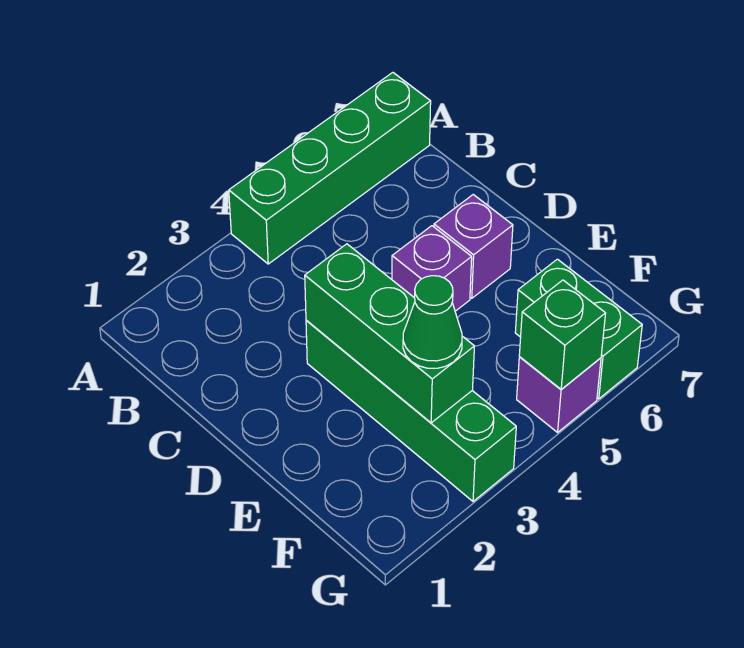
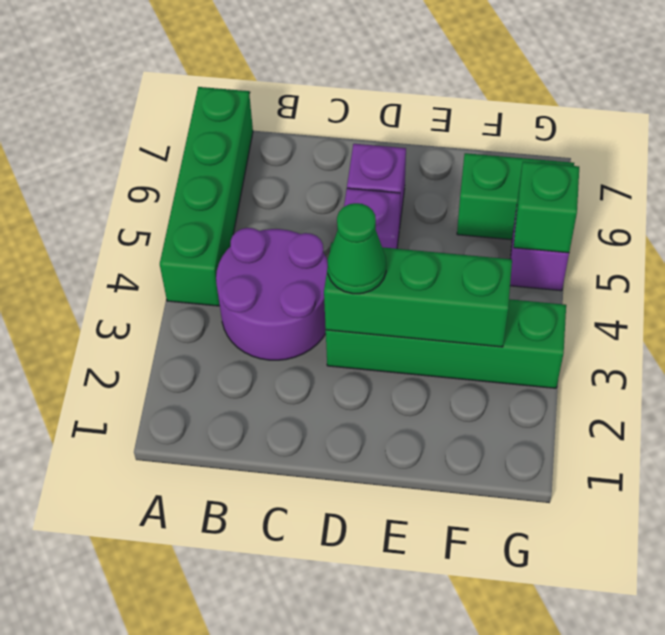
none -> purple round brick B3:C4 level 1
green cone F3 level 3 -> green cone D3 level 3

